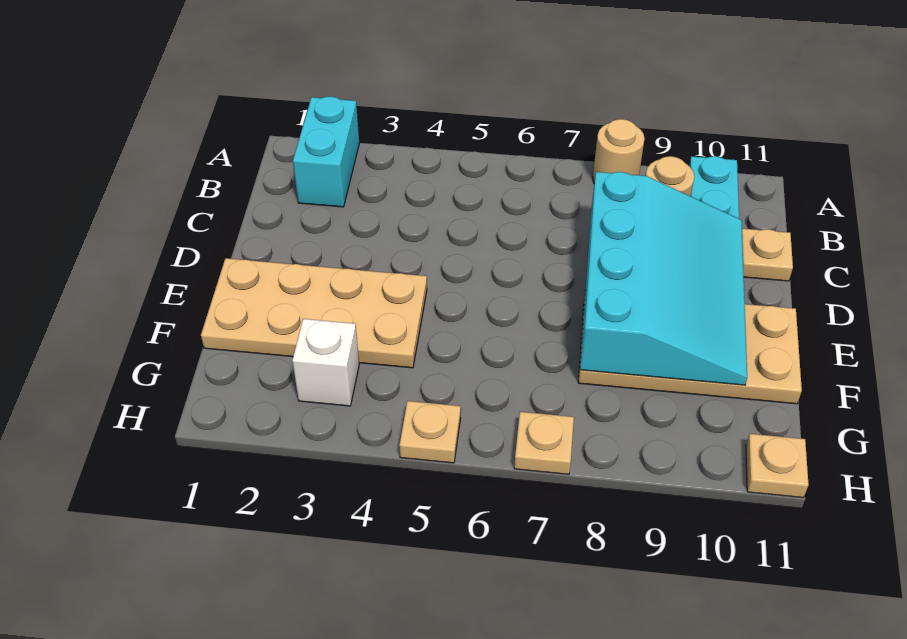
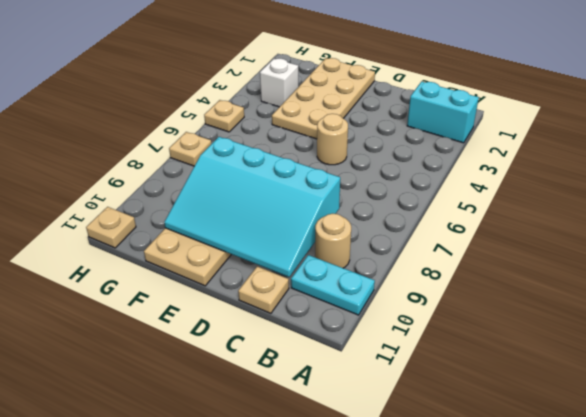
tan round brick A8 level 1 -> tan round brick D5 level 1

